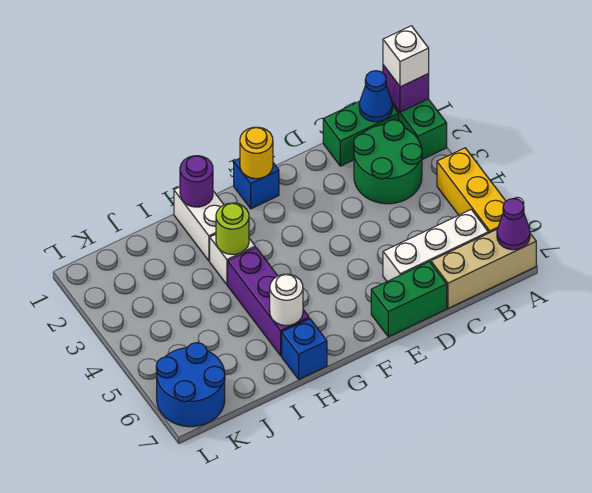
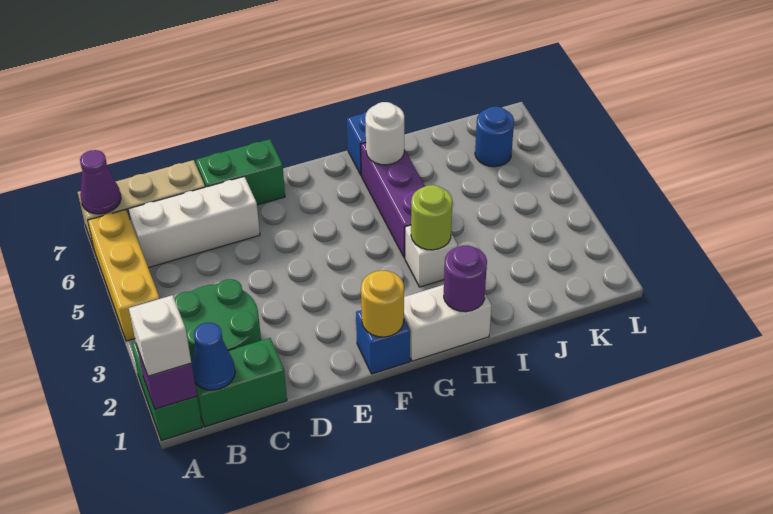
white brick H1:H2 level 1 -> white brick G1:H1 level 1
blue round brick K6:L7 level 1 -> blue round brick K6 level 1

